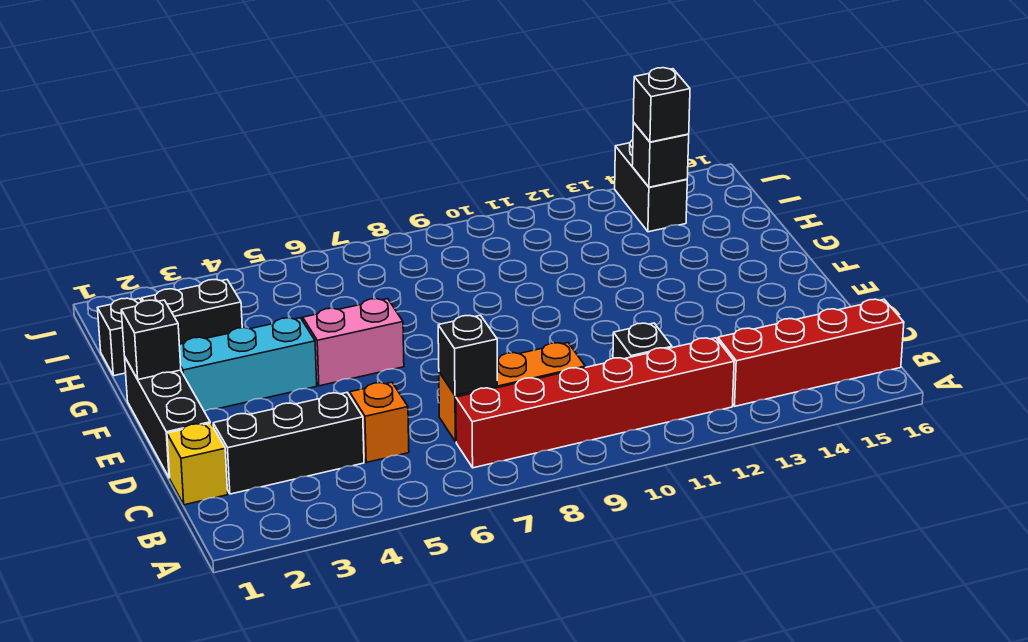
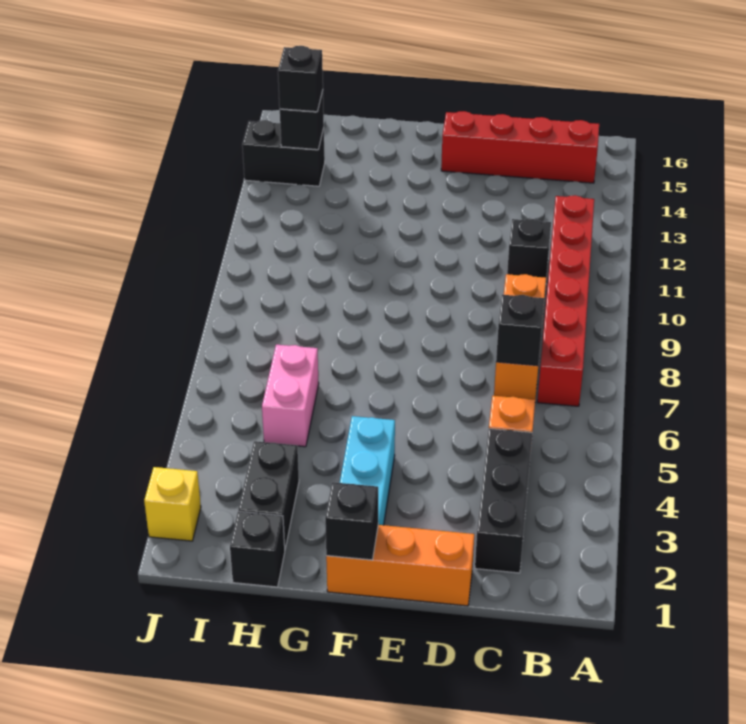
red brick B13:B16 level 1 -> red brick B15:E15 level 1
yellow brick C1 level 1 -> yellow brick J2 level 1
black brick D1:F1 level 1 -> orange brick D1:F1 level 1
pink brick F5:F6 level 1 -> pink brick H5:H6 level 1

